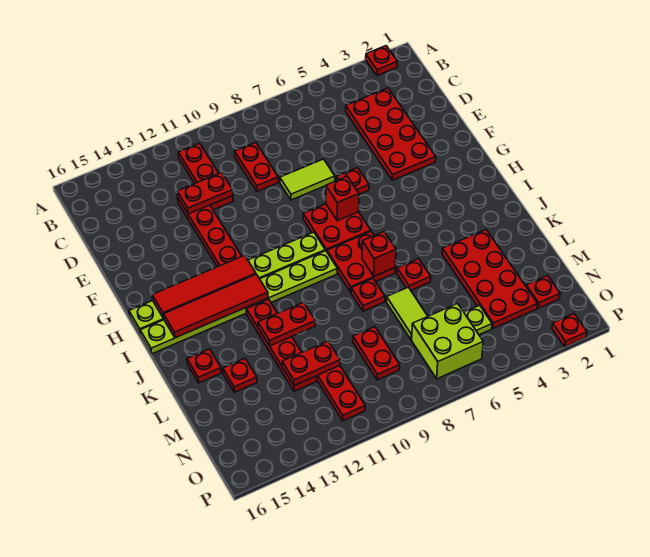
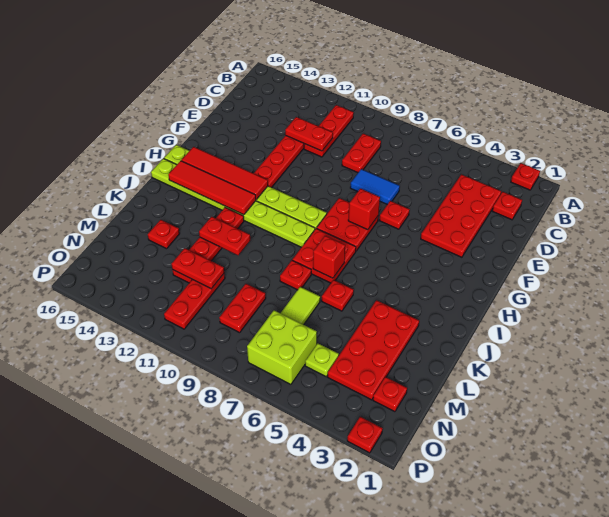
lime tile E7:E8 level 1 -> blue tile E7:E8 level 1
red plate K15 level 1 -> red plate C2 level 1

